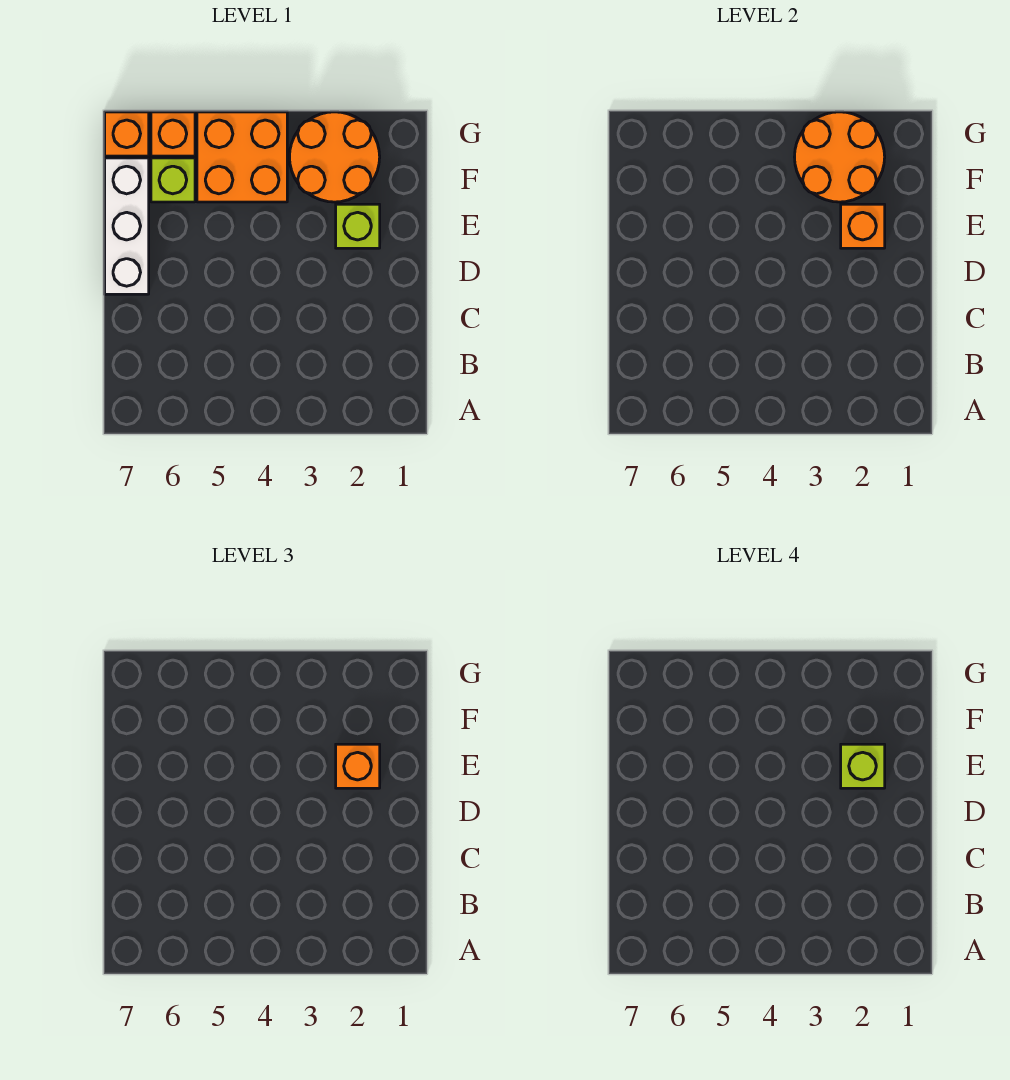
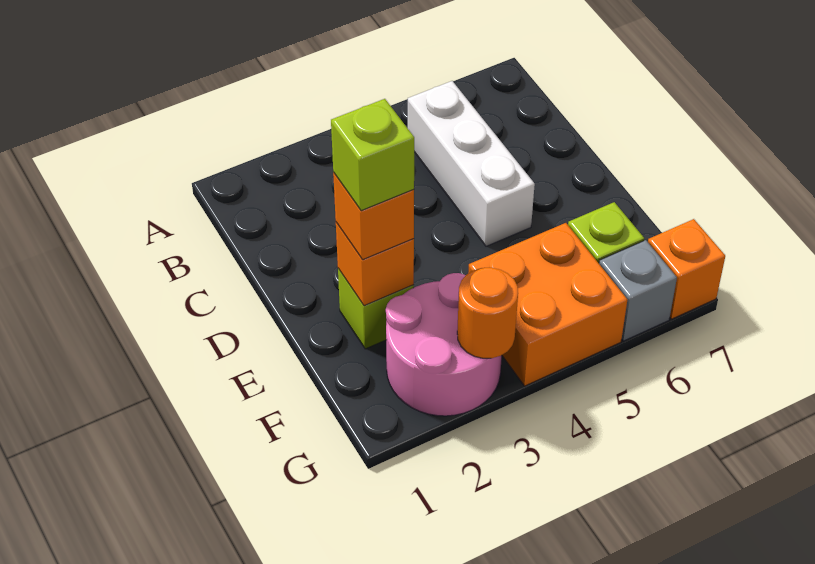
white brick D7:F7 level 1 -> white brick B5:D5 level 1
orange round brick F2:G3 level 1 -> pink round brick F2:G3 level 1
orange round brick F2:G3 level 2 -> orange round brick G3 level 2
orange brick G6 level 1 -> grey brick G6 level 1

